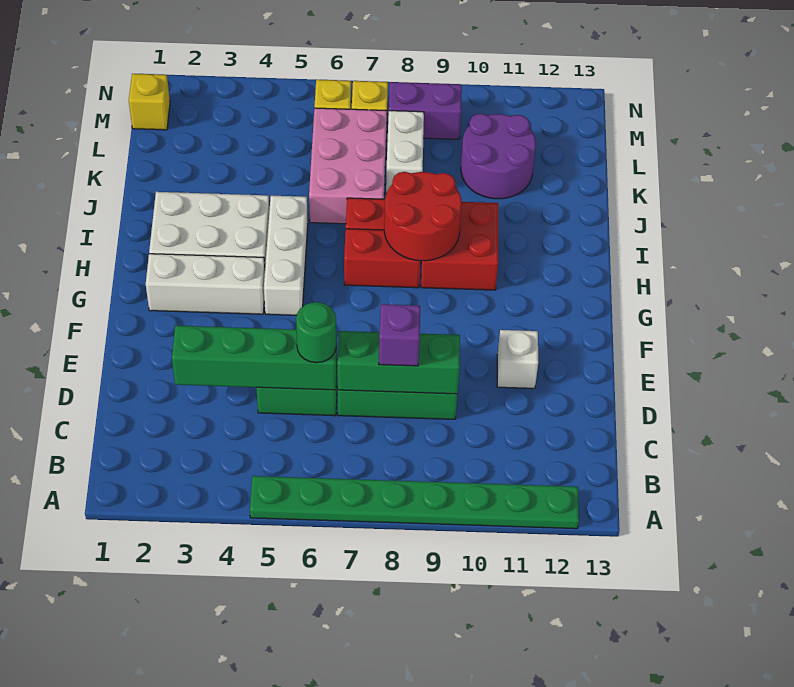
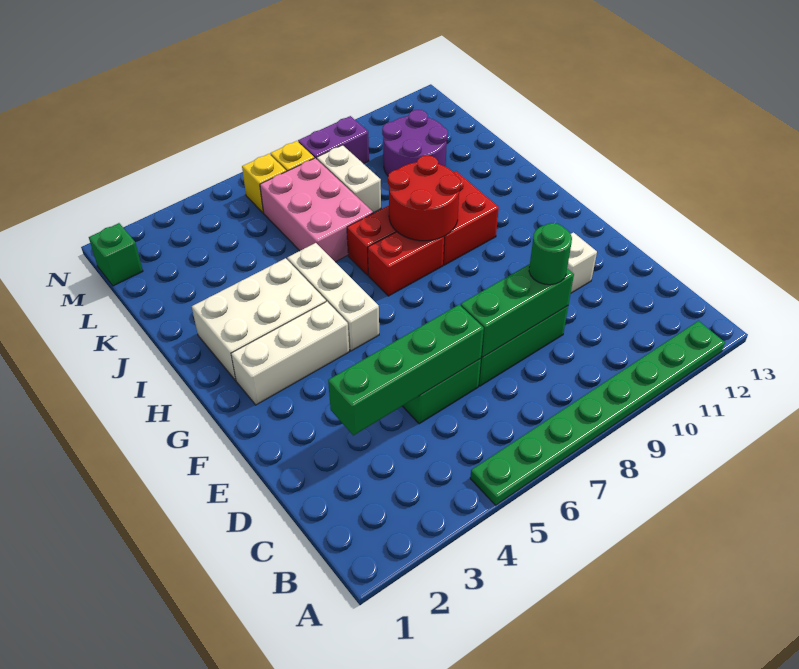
green round brick D6 level 3 -> green round brick D9 level 3
purple brick D8 level 3 -> none
yellow brick M1 level 1 -> green brick M1 level 1

